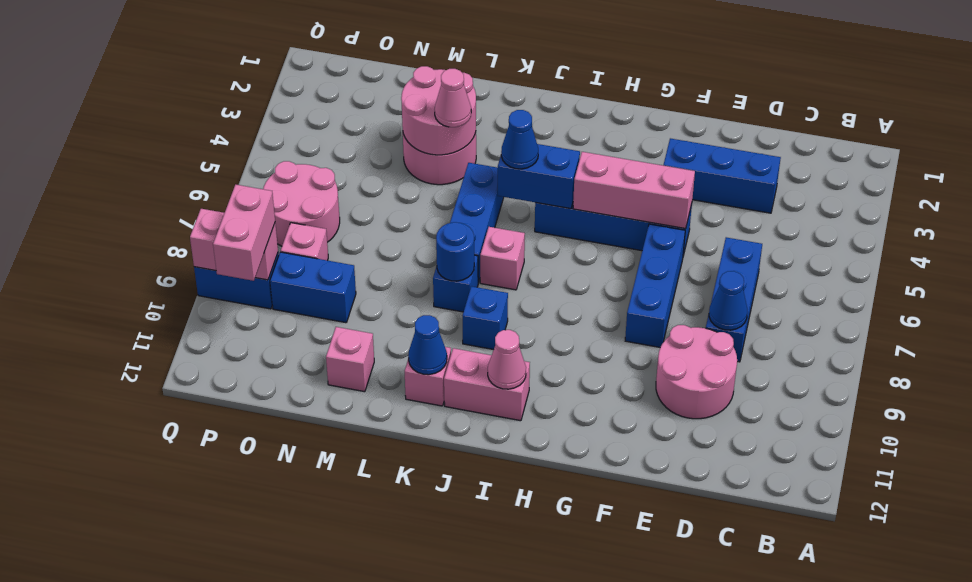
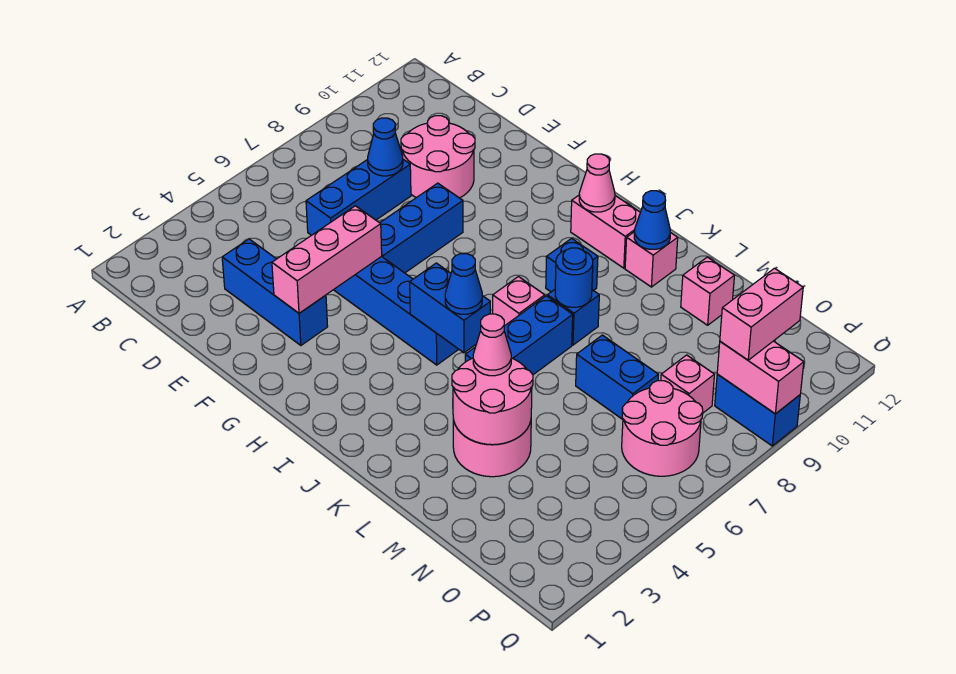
pink brick F5:H5 level 2 -> pink brick F3:F5 level 2
blue brick N9:O9 level 1 -> blue brick M7:N7 level 1

